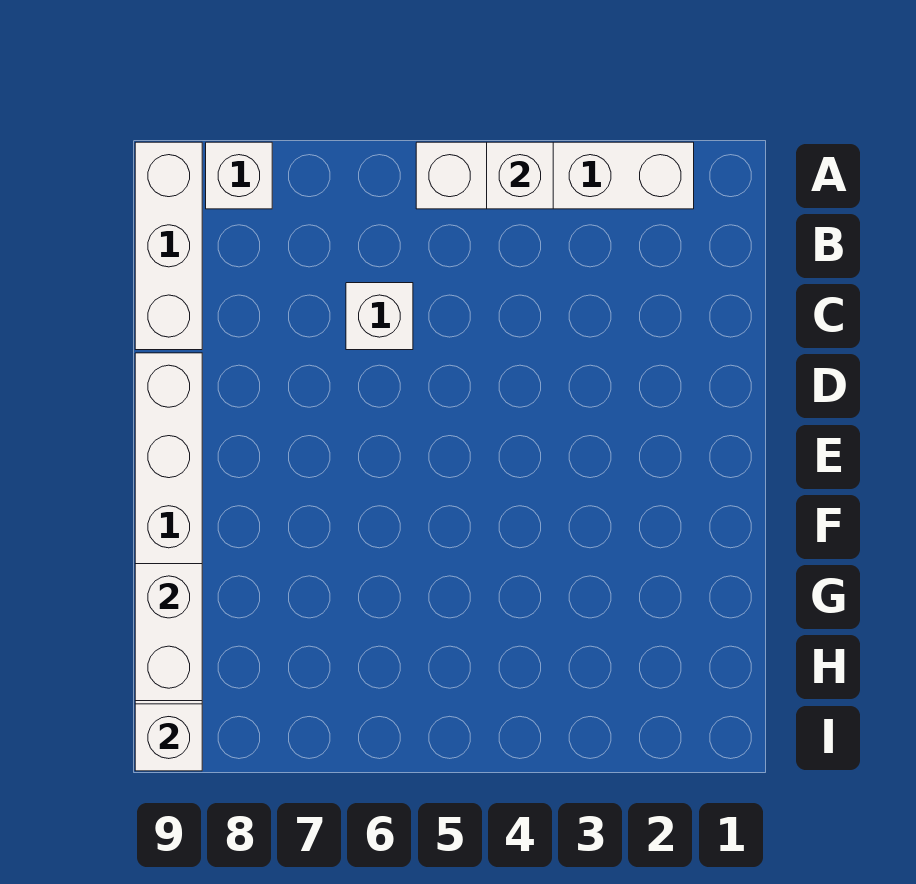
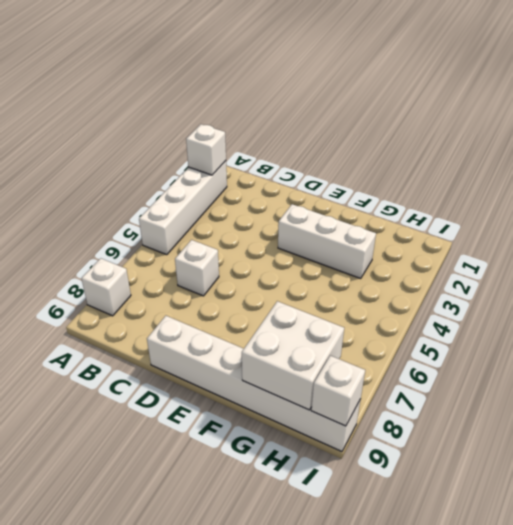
white brick A4 level 2 -> white brick A2 level 2
white brick A9:C9 level 1 -> white brick E3:G3 level 1
white brick G9:H9 level 2 -> white brick G8:H9 level 2

